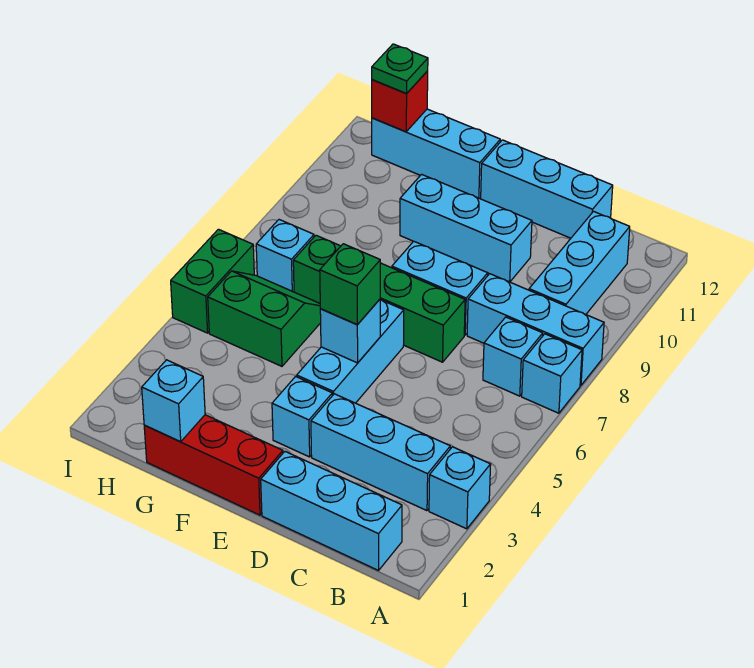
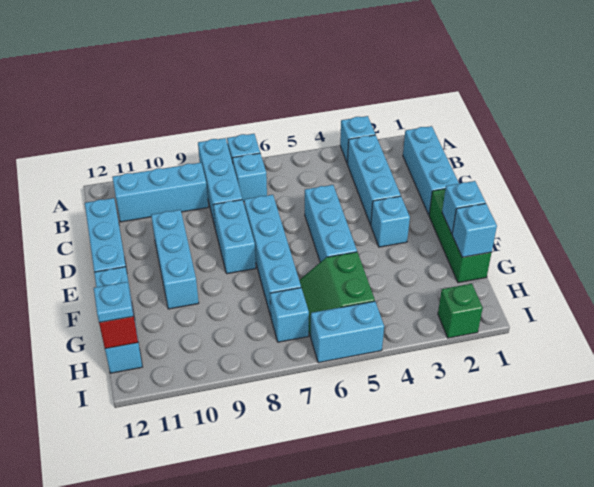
green brick D7:G7 level 1 -> cyan brick D7:G7 level 1
red brick E1:G1 level 1 -> green brick E1:G1 level 1
cyan brick E4:E6 level 1 -> cyan brick D5:F5 level 1
cyan brick E5 level 2 -> cyan brick F1 level 2
green brick E5 level 3 -> green brick I2 level 1
green plate H12 level 3 -> cyan plate H12 level 3
green brick I5:I6 level 1 -> cyan brick I5:I6 level 1

